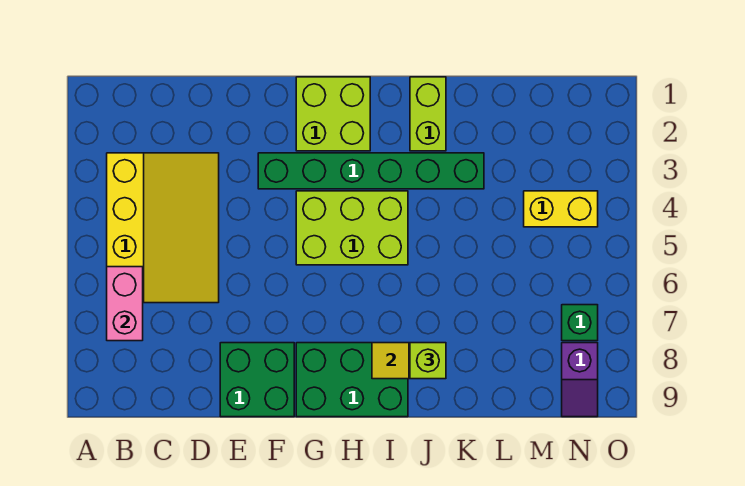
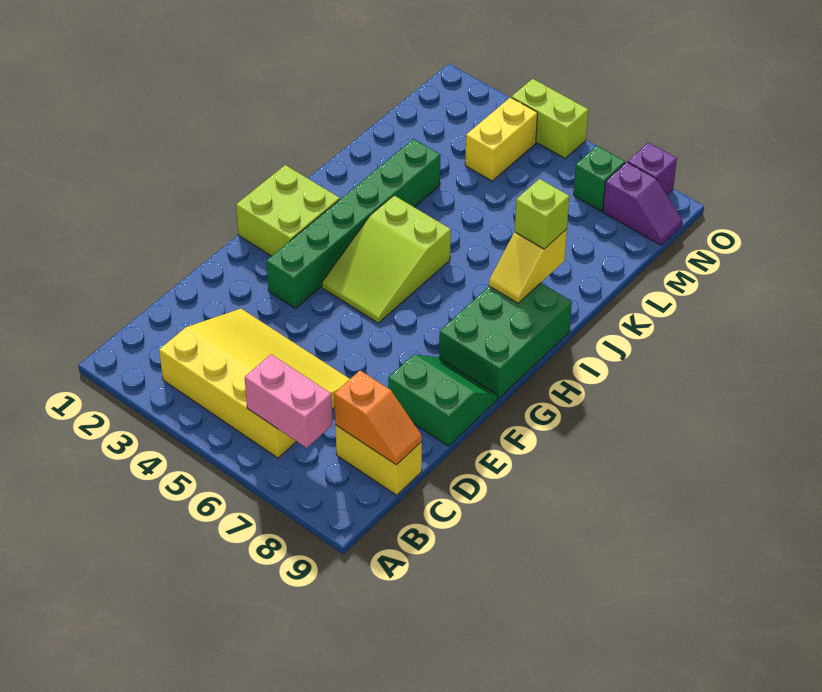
none -> yellow brick C8:C9 level 1
none -> orange slope C8:C9 level 2 top 8
green brick E8:F9 level 1 -> green slope E8:F9 level 1 top E
lime brick G4:I5 level 1 -> lime slope G4:I5 level 1 top I
lime brick J1:J2 level 1 -> lime brick O4:O5 level 1
none -> purple brick O8 level 1

